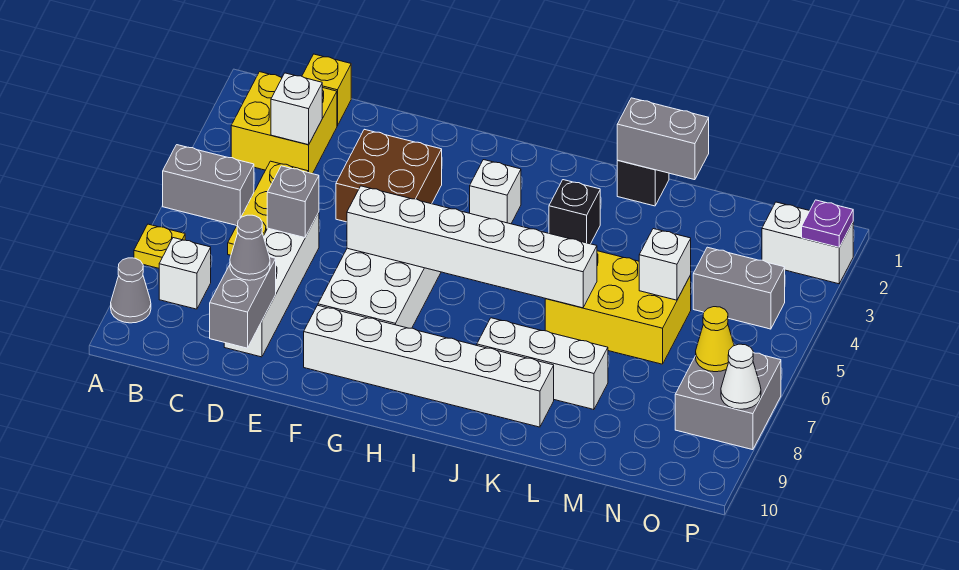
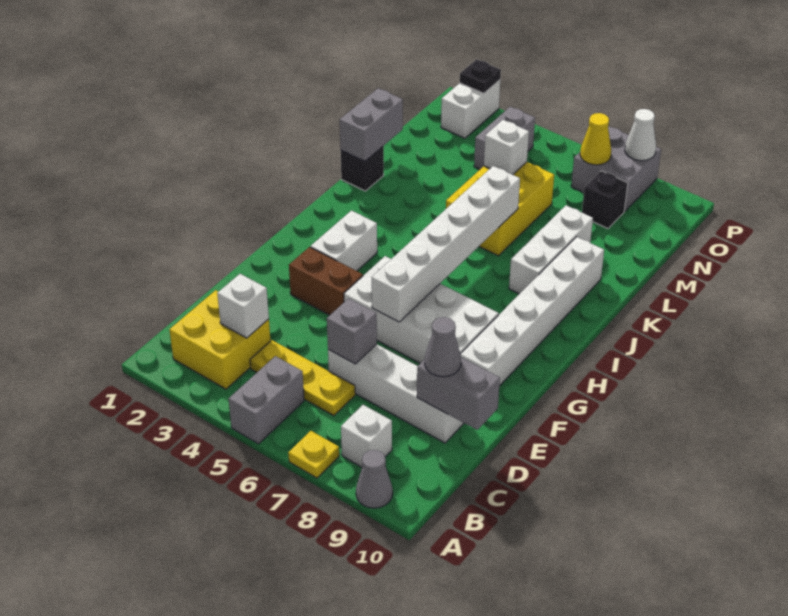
yellow brick C1 level 1 -> none
brown brick E3:F4 level 1 -> brown brick F3:F4 level 1
white brick H3 level 1 -> white brick G3:H3 level 1
black brick J3 level 1 -> black brick N8 level 1
purple plate P2 level 2 -> black plate P2 level 2

